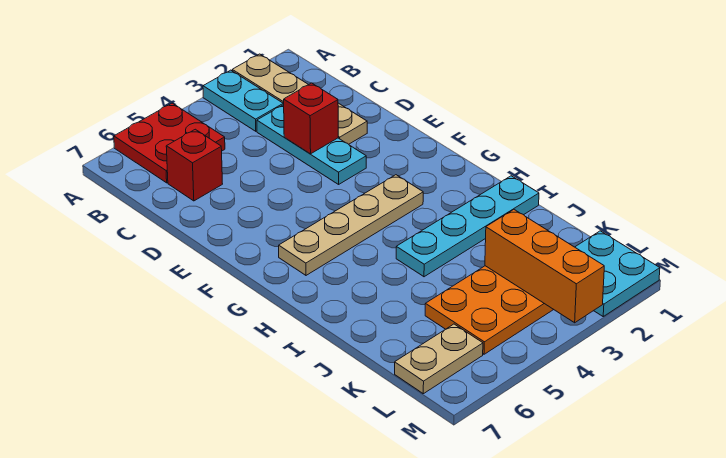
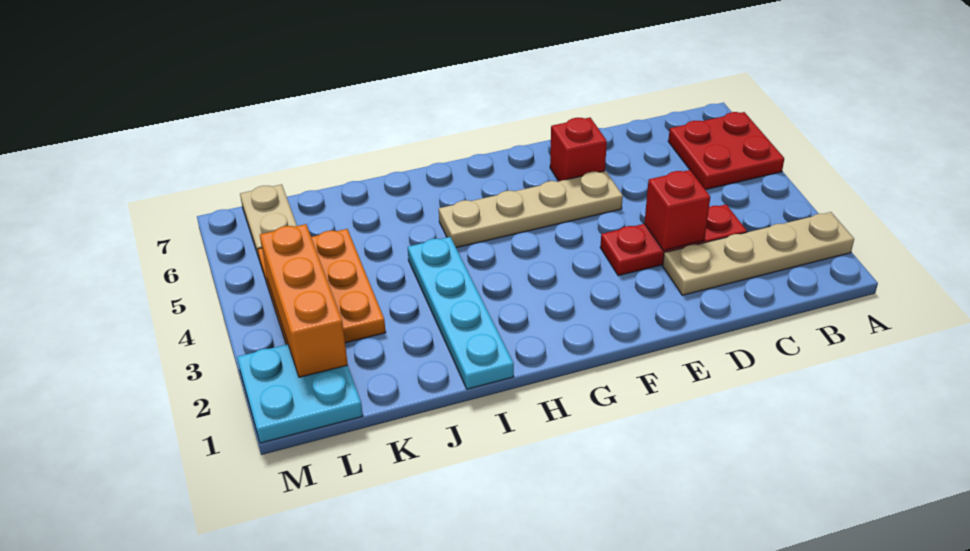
cyan plate A3:B3 level 1 -> none
cyan plate C3:E3 level 1 -> red plate C3:E3 level 1
red brick C6 level 1 -> red brick E6 level 1
tan plate G3:G6 level 1 -> tan plate E5:H5 level 1
orange brick K3:M3 level 2 -> orange brick L2:L4 level 2

